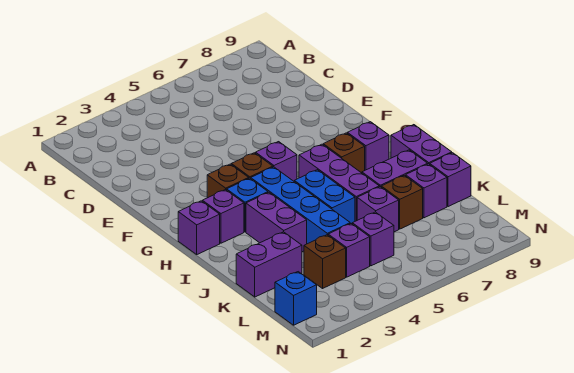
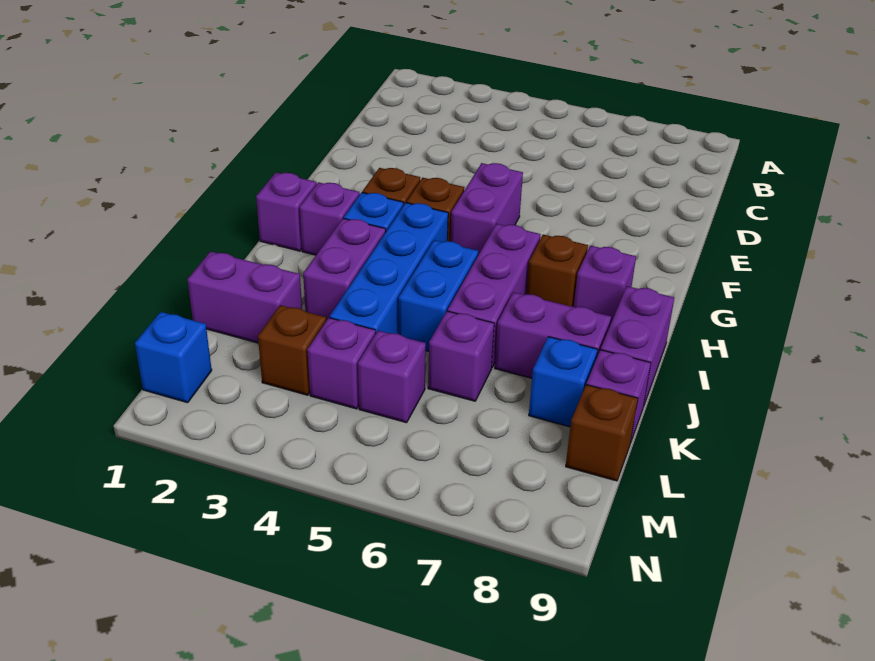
purple brick G5 level 1 -> purple brick F5:G5 level 1
brown brick K7 level 1 -> brown brick L9 level 1
purple brick K8 level 1 -> blue brick K8 level 1

